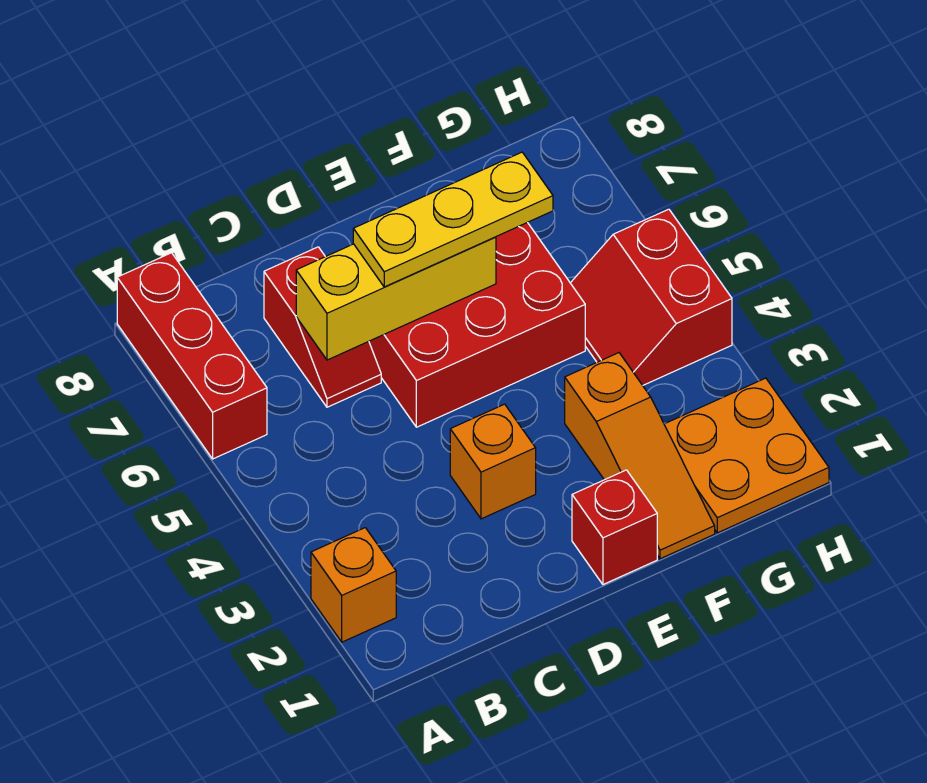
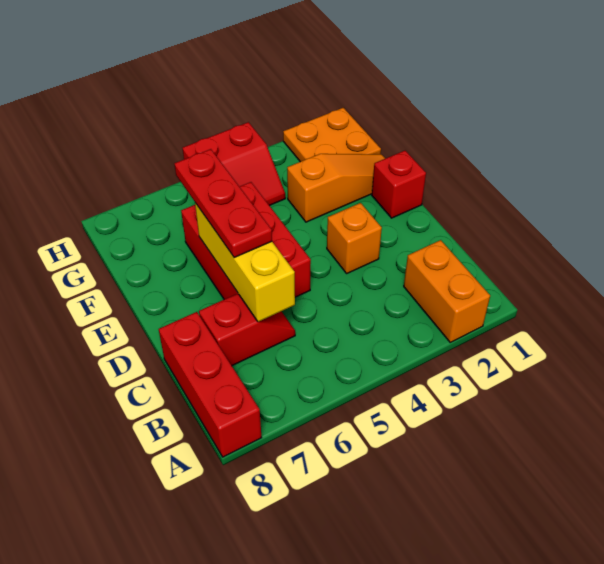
orange brick A2 level 1 -> orange brick A2:B2 level 1
red brick A6:A8 level 1 -> red brick A8:C8 level 1
yellow plate D6:F6 level 3 -> red plate D6:F6 level 3

